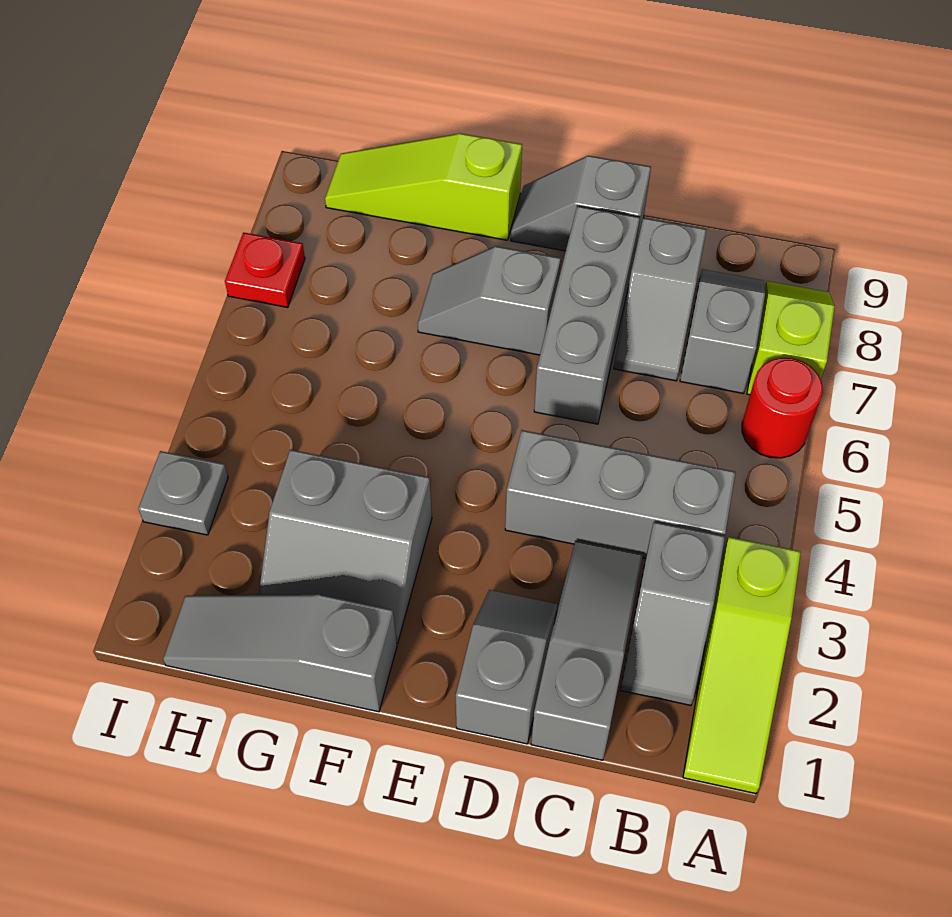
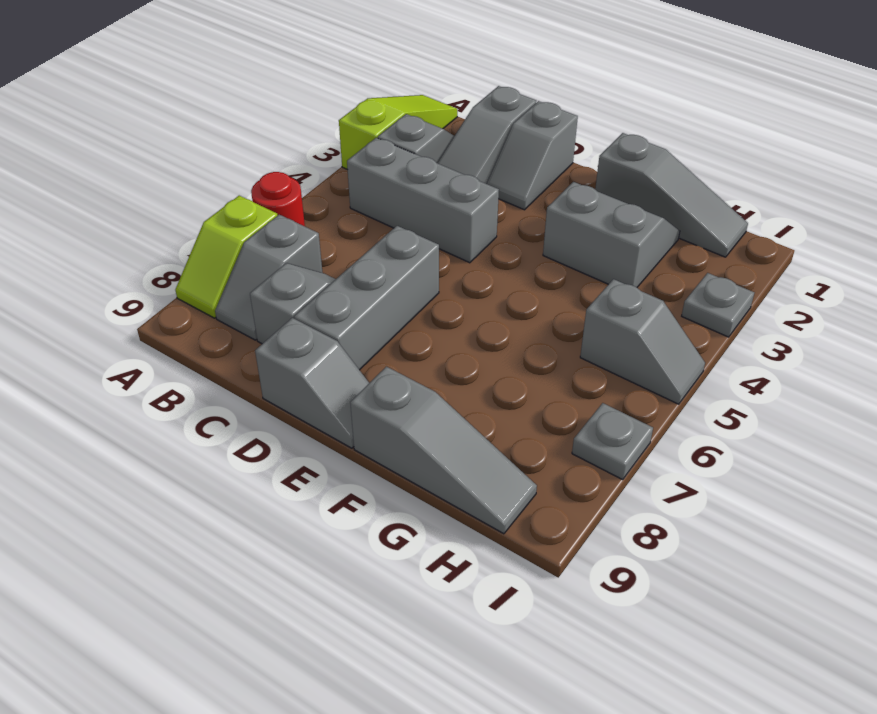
grey slope E7:F7 level 1 top E -> grey slope H5:I5 level 1 top H
lime slope F9:H9 level 1 top F -> grey slope F9:H9 level 1 top F
red plate I7 level 1 -> grey plate I7 level 1

